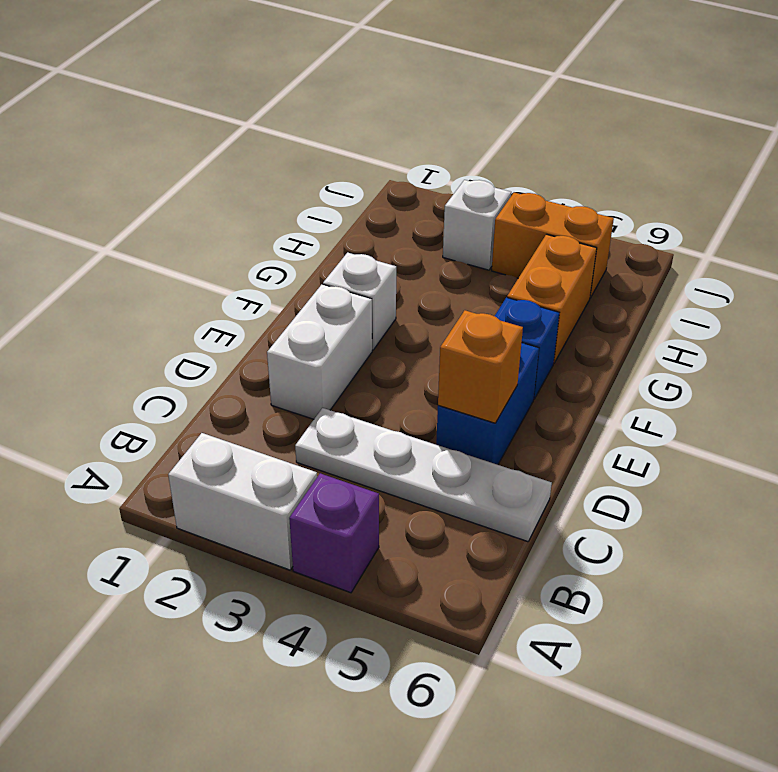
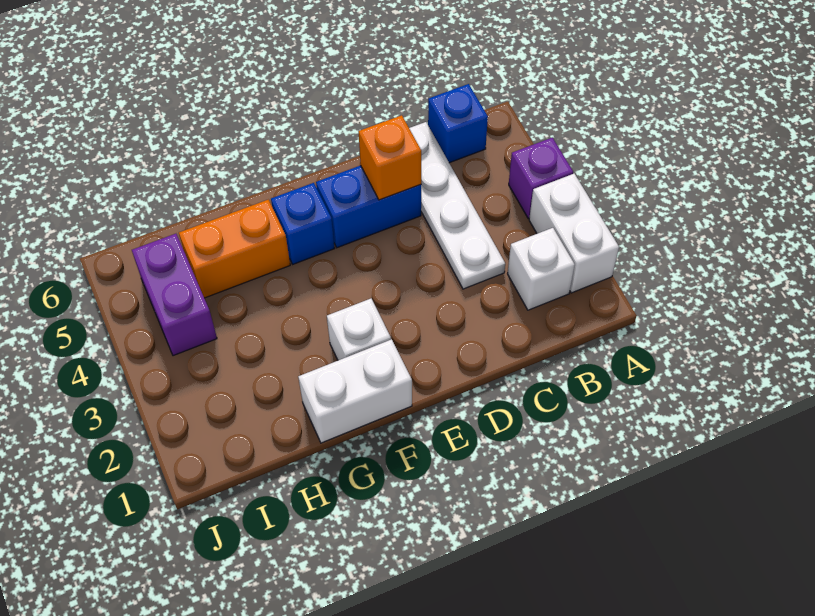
none -> blue brick B6 level 1
white brick D2:E2 level 1 -> white brick F1:G1 level 1
white brick I3 level 1 -> white brick B2 level 1
orange brick I4:I5 level 1 -> purple brick I4:I5 level 1

